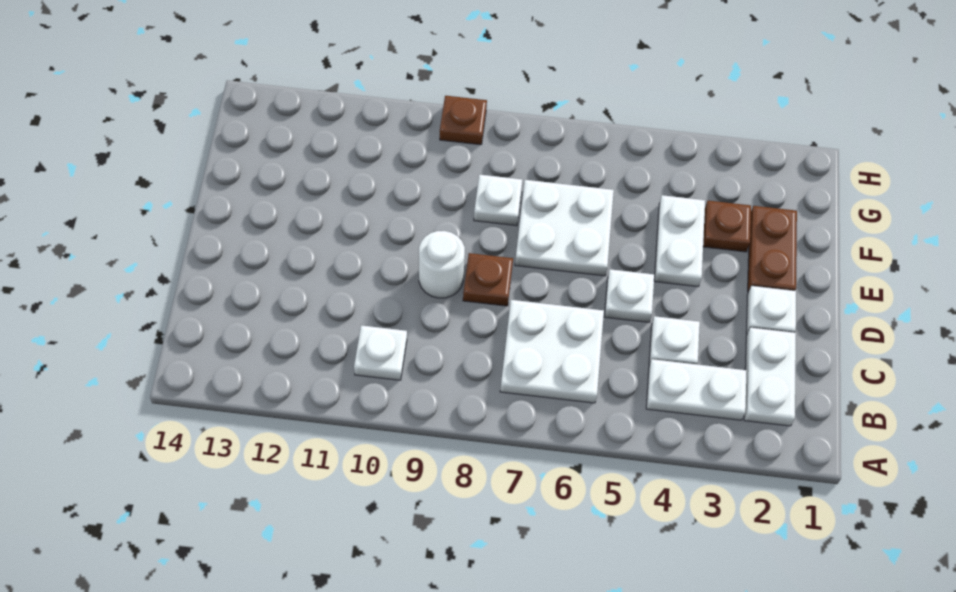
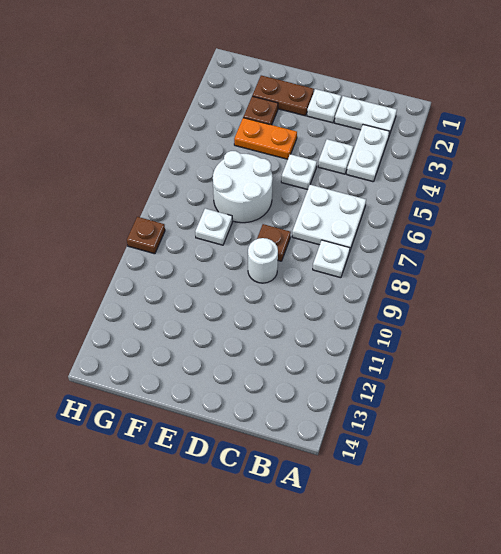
white plate B10 level 1 -> white plate B8 level 1
white plate E4:F4 level 1 -> orange plate E4:F4 level 1
white plate E6:F7 level 1 -> white round brick E6:F7 level 1

